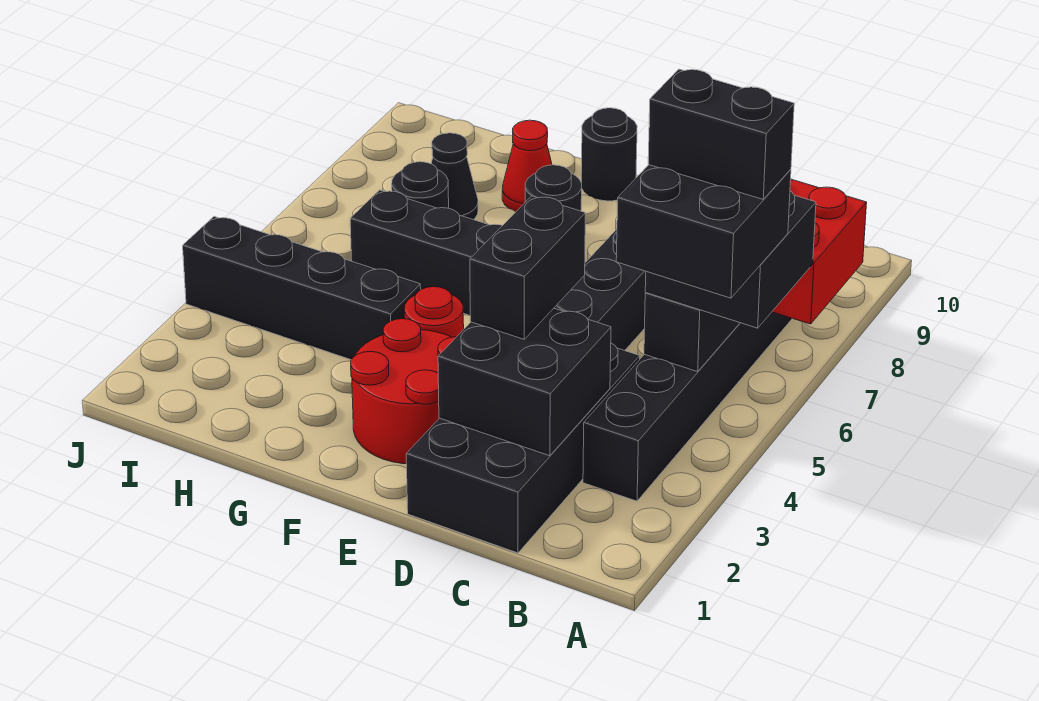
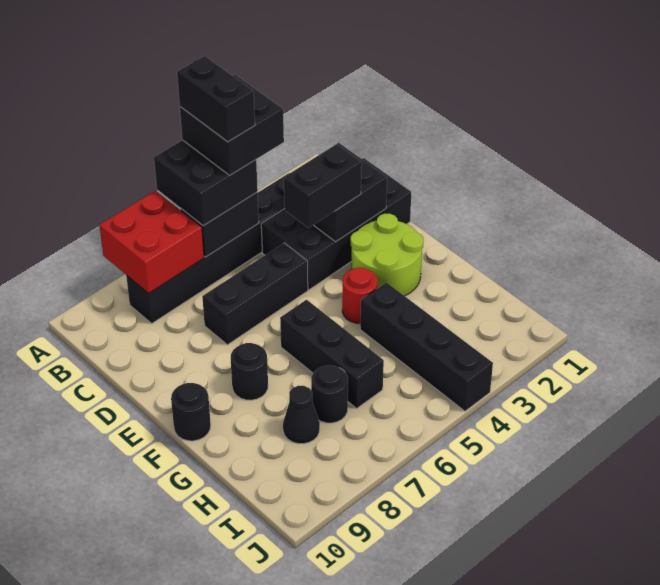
red round brick E2:F3 level 1 -> lime round brick E2:F3 level 1
red cone G9 level 1 -> none

